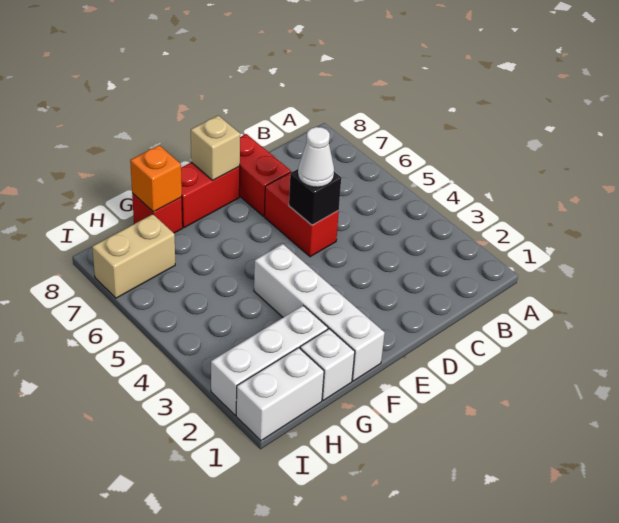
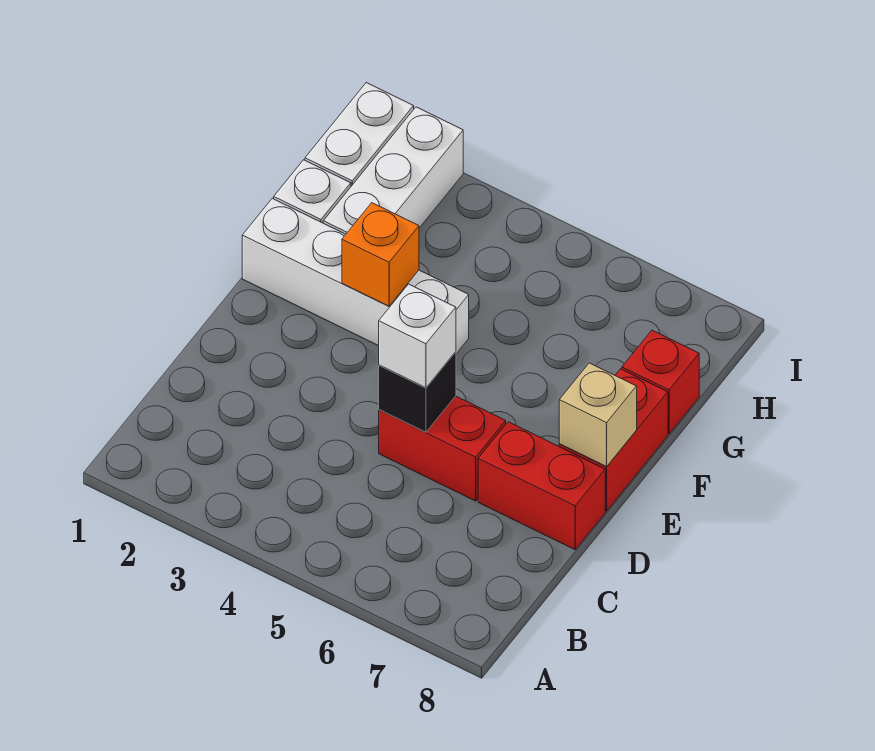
white cone D5 level 3 -> white brick D5 level 3
orange brick G8 level 2 -> orange brick F3 level 2
tan brick H7:I7 level 1 -> none

